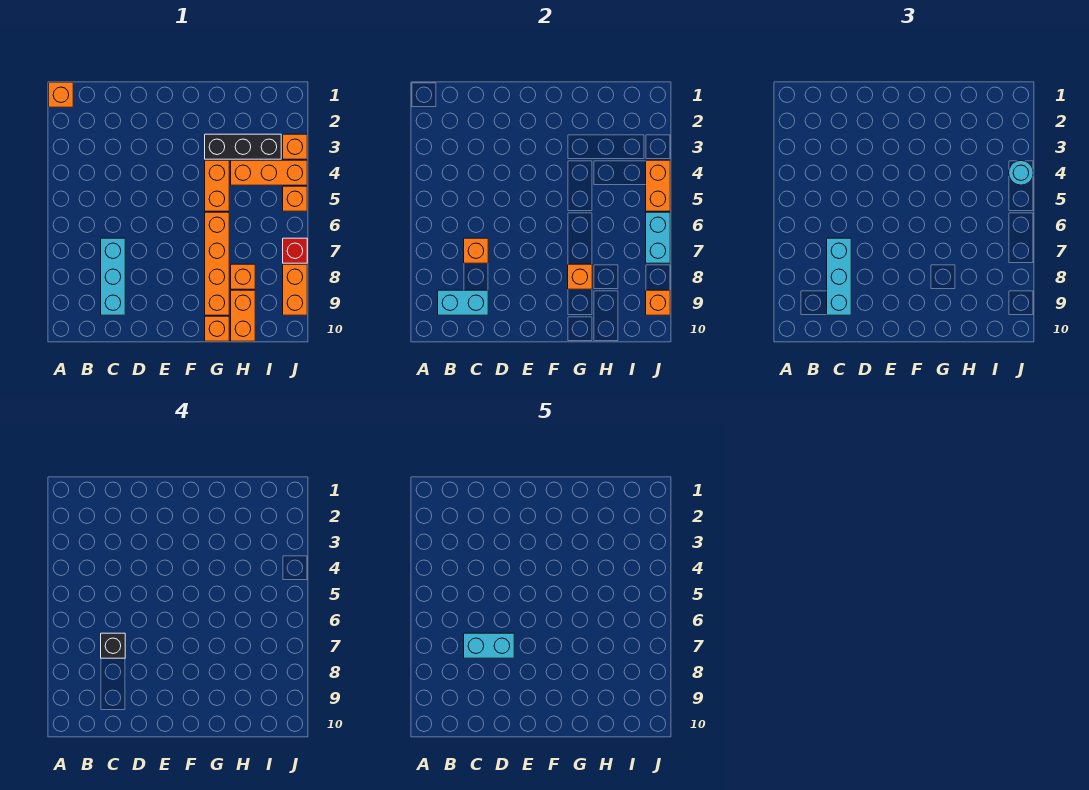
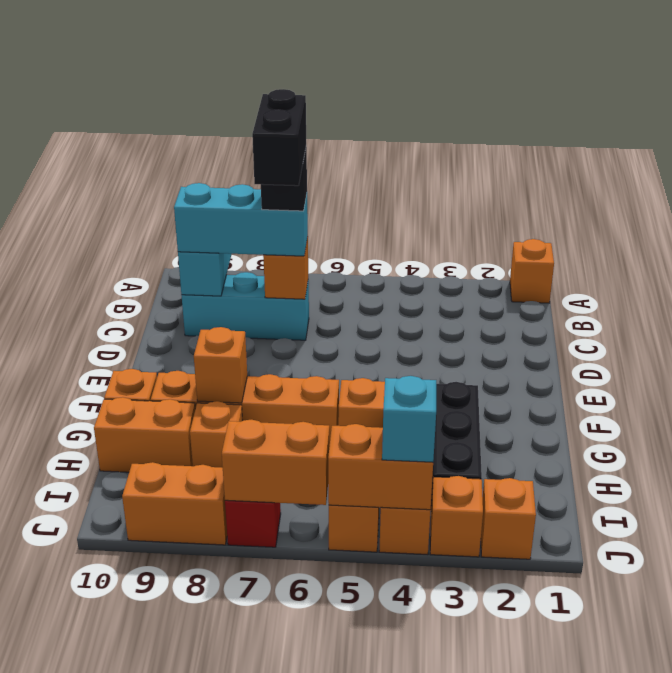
cyan brick C7:D7 level 5 -> black brick C7:D7 level 5
cyan round brick J4 level 3 -> cyan brick J4 level 3
cyan brick J6:J7 level 2 -> orange brick J6:J7 level 2
orange brick J9 level 2 -> orange brick J2 level 1

